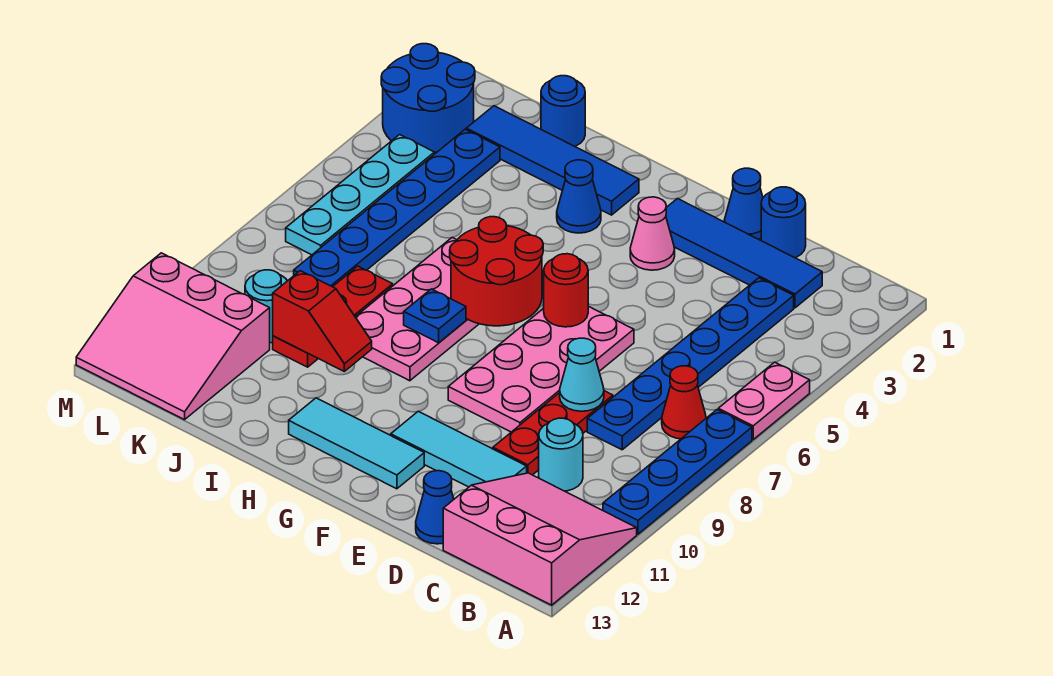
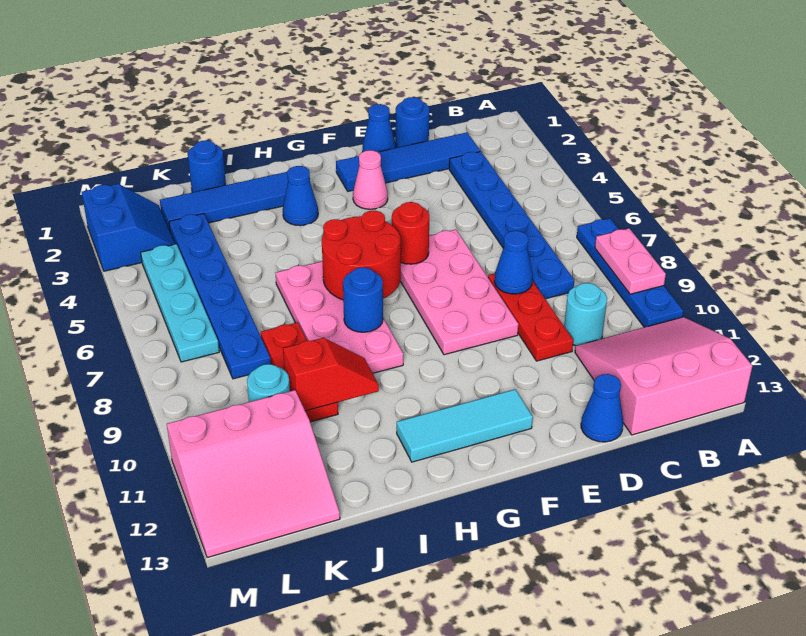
pink plate A5:A6 level 1 -> pink plate A8:A9 level 2
red cone B7 level 1 -> none
cyan cone D8 level 2 -> blue cone D8 level 2
cyan tile D11:F11 level 1 -> none
blue plate H8 level 2 -> blue round brick H8 level 2
blue round brick L2:M3 level 1 -> blue slope L2:M3 level 1 top M

